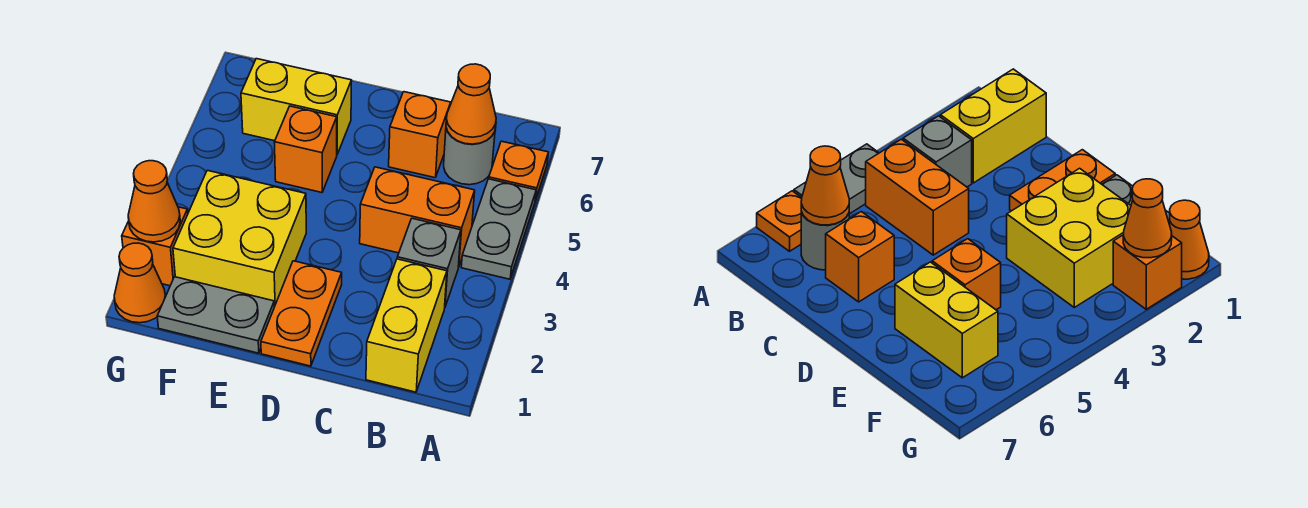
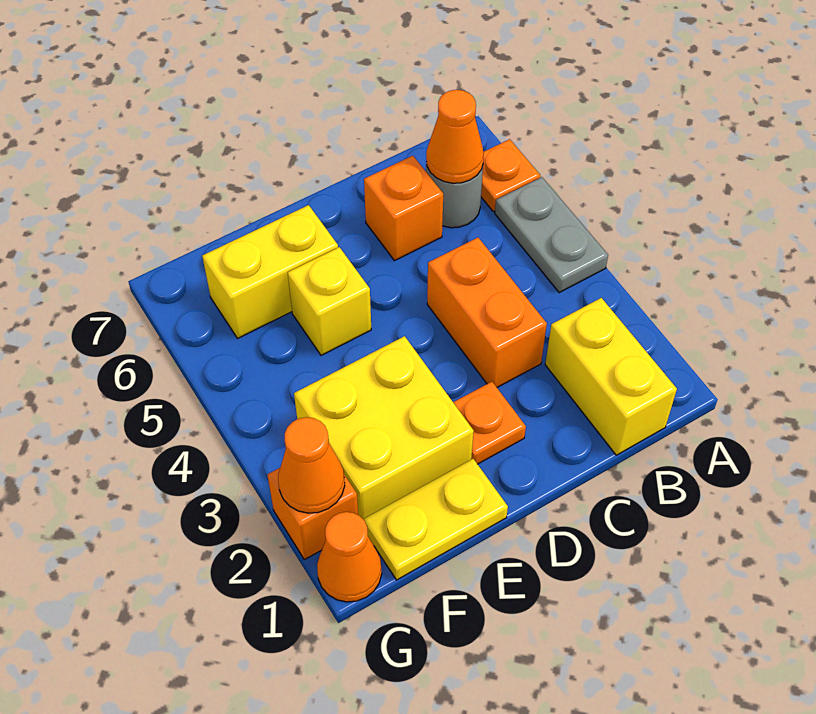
grey brick B3 level 1 -> none
orange brick B4:C4 level 1 -> orange brick C3:C4 level 1
orange plate D1:D2 level 1 -> orange plate D2 level 1
grey plate E1:F1 level 1 -> yellow plate E1:F1 level 1
orange brick E5 level 1 -> yellow brick E5 level 1

